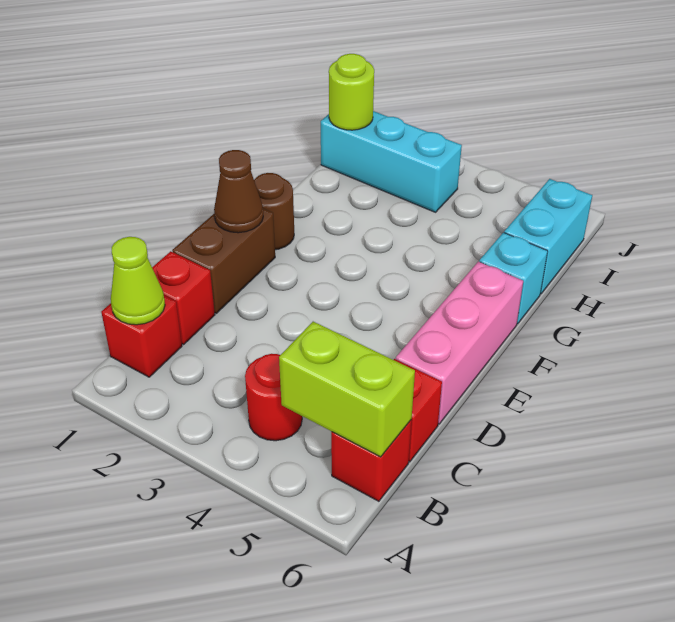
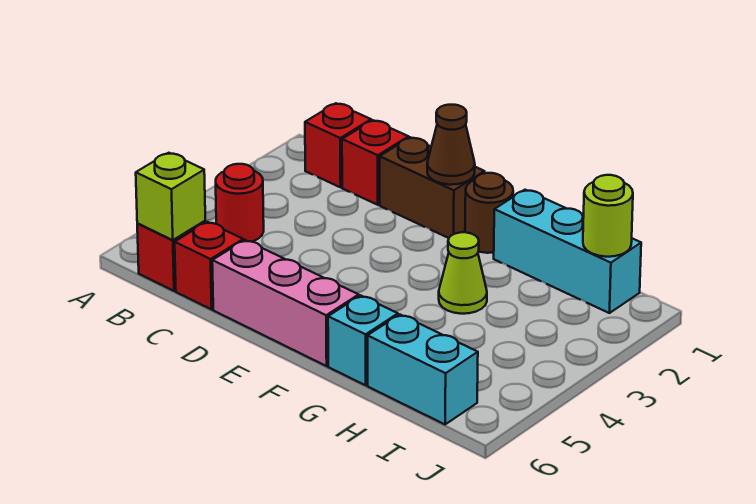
lime cone B1 level 2 -> lime cone G3 level 1
lime brick B5:B6 level 2 -> lime brick B6 level 2
cyan brick I1:I3 level 1 -> cyan brick G1:I1 level 1

